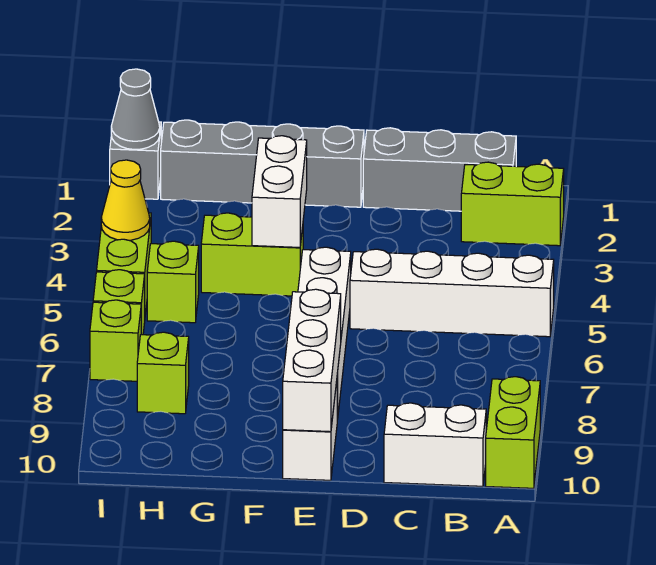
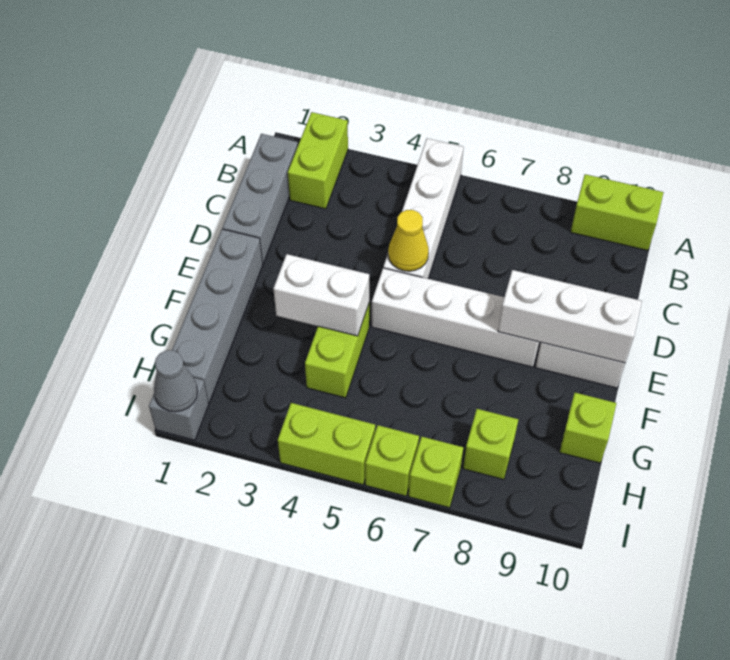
white brick B10:C10 level 1 -> none
lime brick H5 level 1 -> lime brick G10 level 1
yellow cone I4 level 2 -> yellow cone D5 level 2

